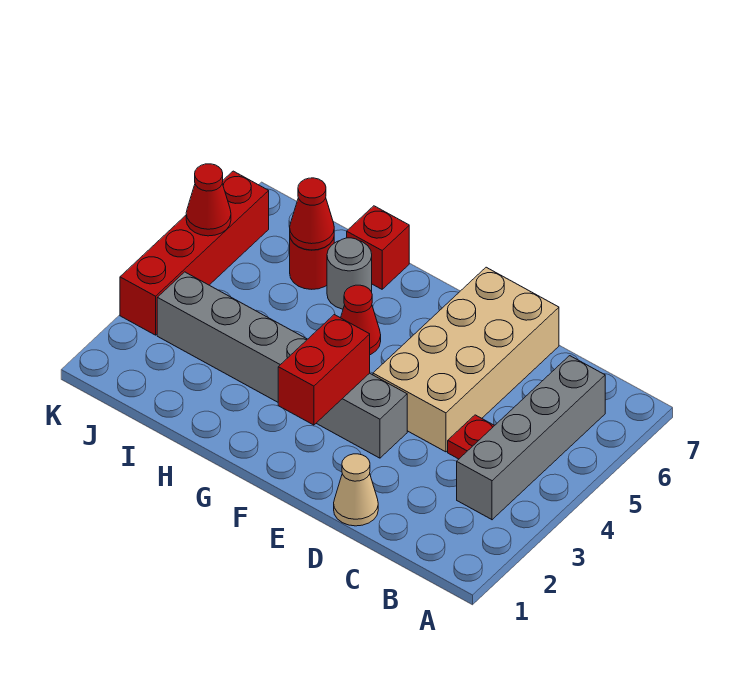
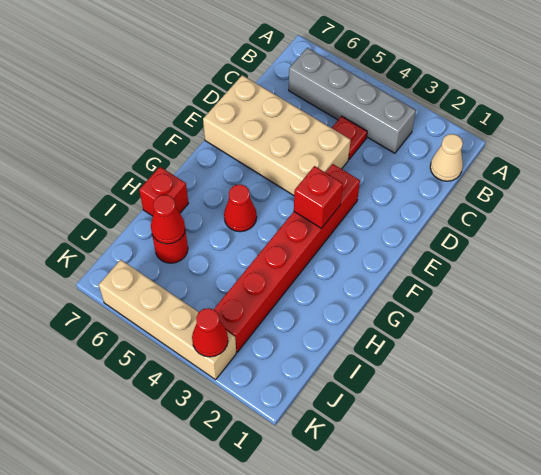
tan cone D1 level 1 -> tan cone B1 level 1
grey brick E3:J3 level 1 -> red brick E3:J3 level 1
red brick F2:F3 level 2 -> red brick F3 level 2
grey round brick H6 level 1 -> none
red brick K3:K6 level 1 -> tan brick K3:K6 level 1
red cone K5 level 2 -> red cone K3 level 2

